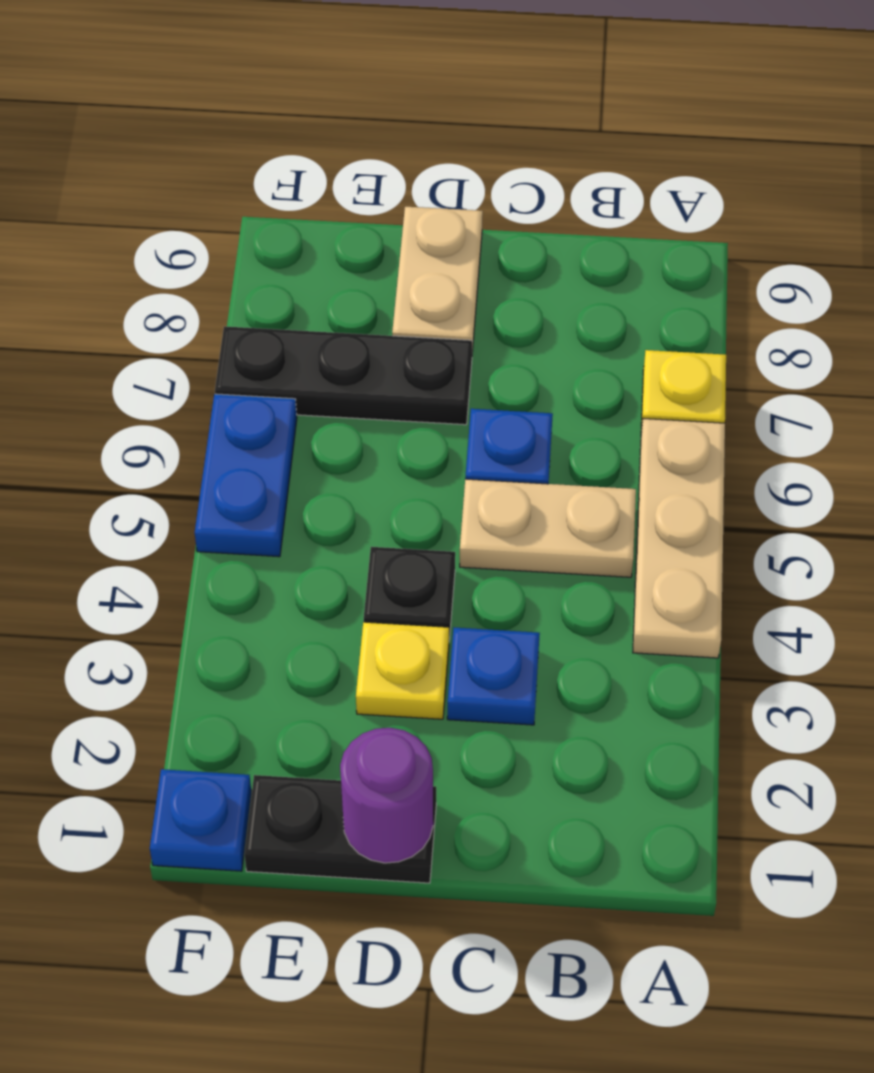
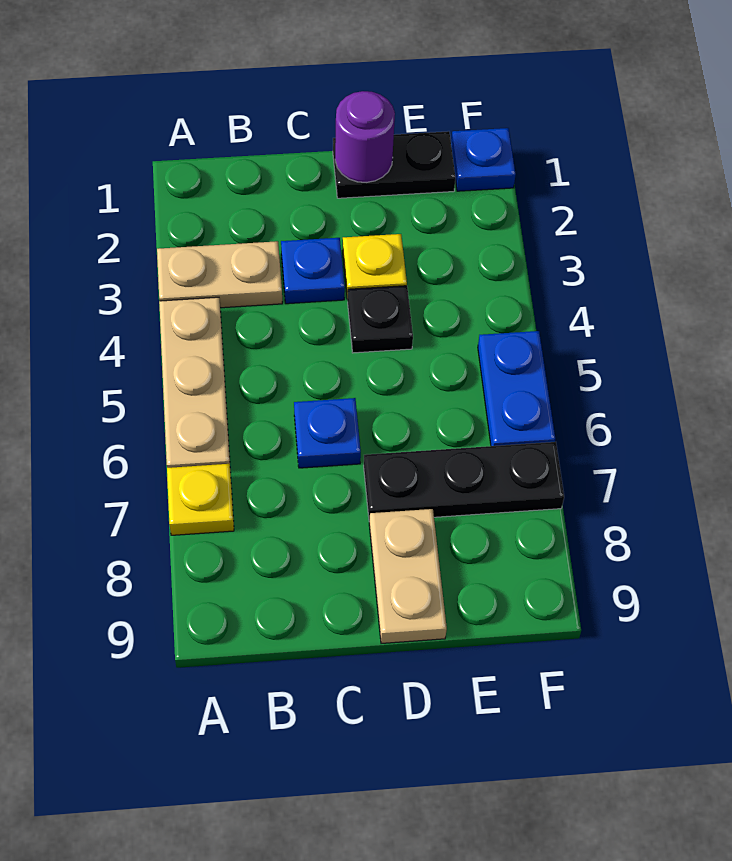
tan plate B5:C5 level 1 -> tan plate A3:B3 level 1

